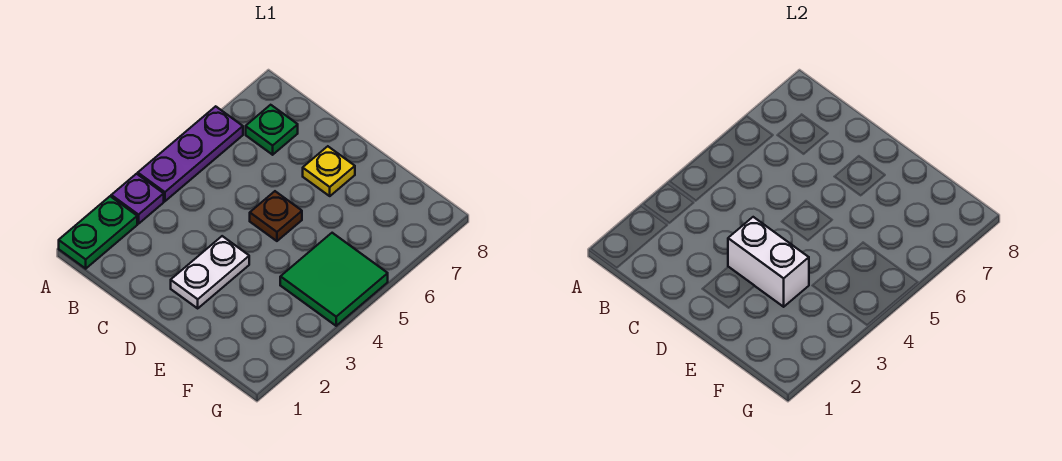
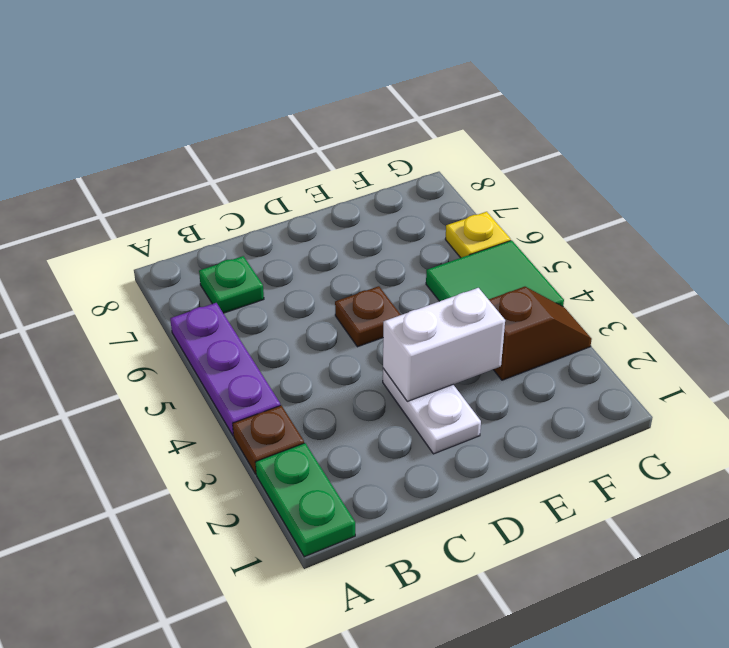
purple plate A3 level 1 -> brown plate A3 level 1
yellow plate D7 level 1 -> yellow plate G6 level 1
none -> brown slope F3:G3 level 1 top F

